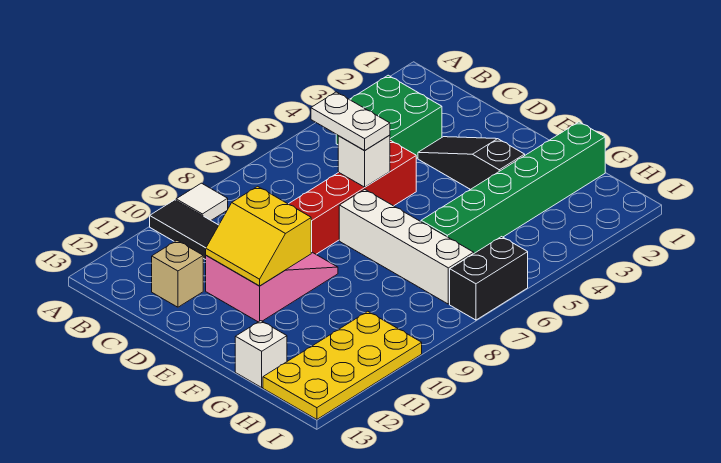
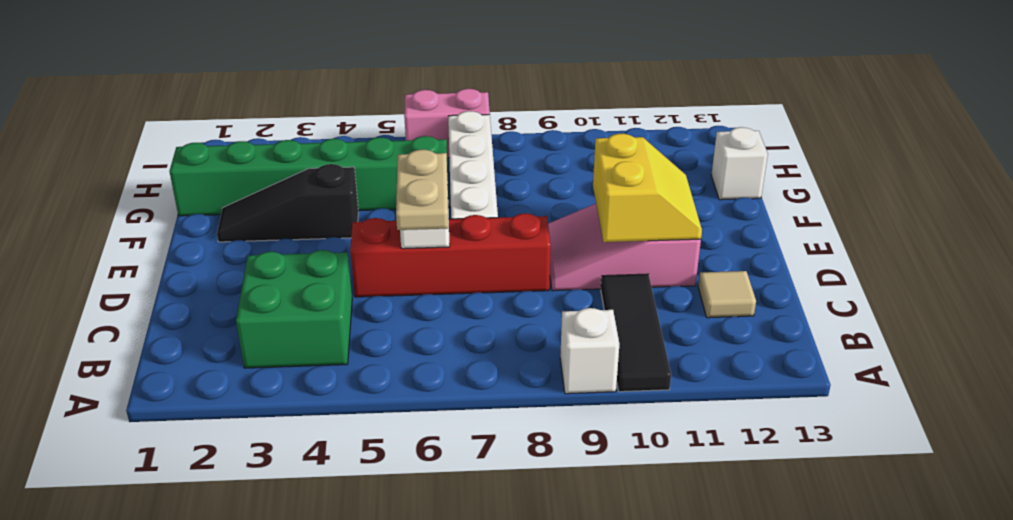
white tile A9 level 1 -> white brick A9 level 1
white plate C6:D6 level 3 -> tan plate C6:D6 level 3
tan brick C12 level 1 -> tan tile C12 level 1
black slope D3:F3 level 1 top F -> black slope F2:F4 level 1 top 4
yellow plate H10:I13 level 1 -> none
black brick I6:I7 level 1 -> pink brick I6:I7 level 1

